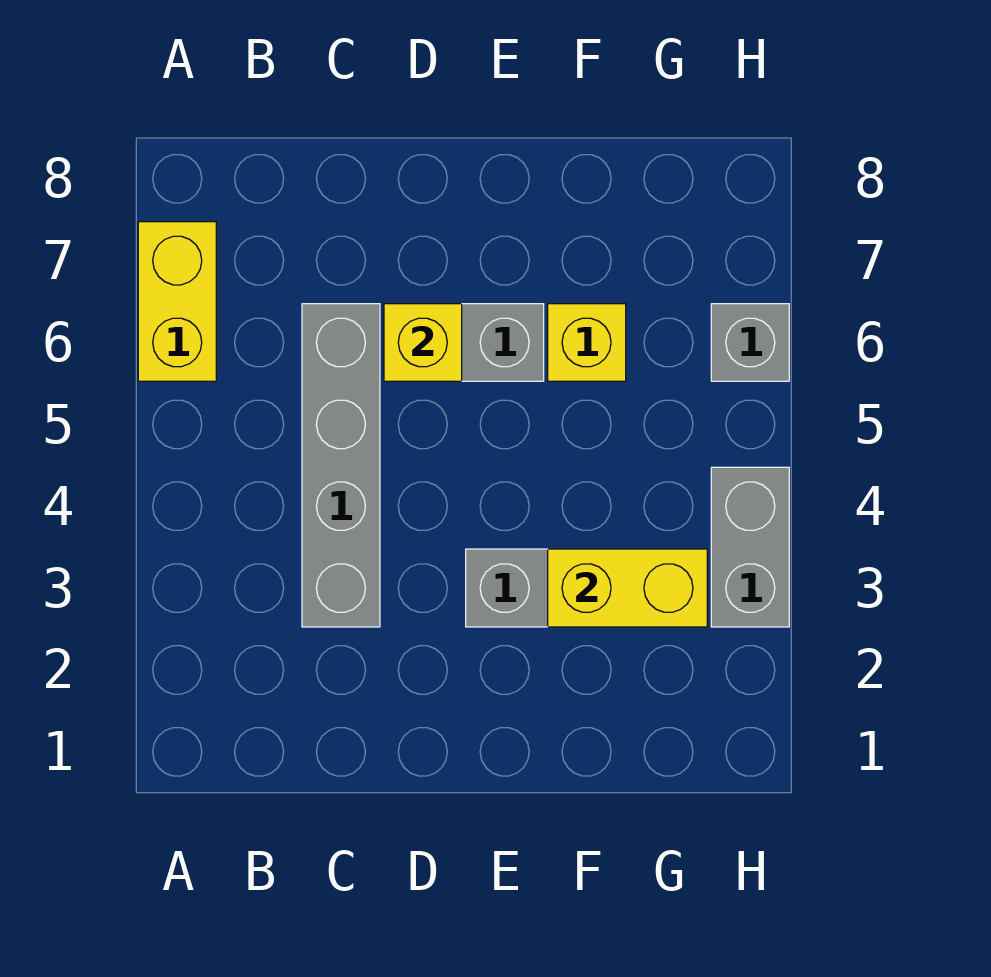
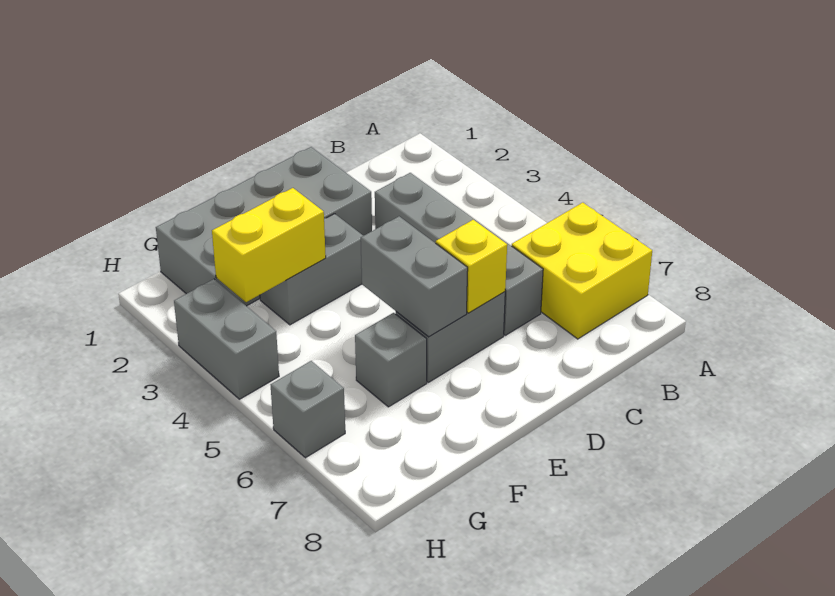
yellow brick A6:A7 level 1 -> yellow brick A6:B7 level 1
none -> grey brick D1:G2 level 1
none -> grey brick E5:E6 level 2
yellow brick F6 level 1 -> grey brick F6 level 1

